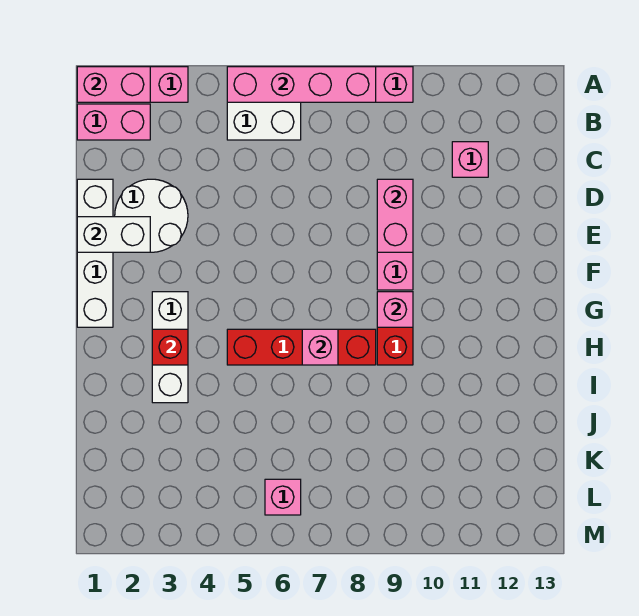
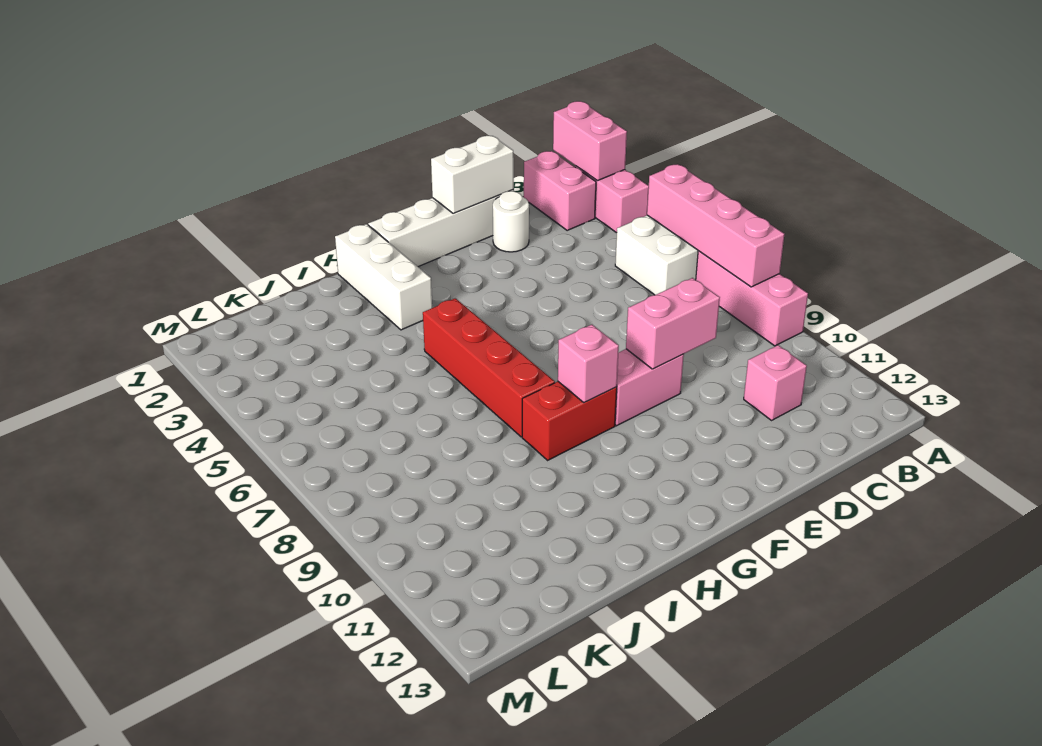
white round brick D2:E3 level 1 -> white round brick D2 level 1
white brick E1:E2 level 2 -> white brick D1:E1 level 2
white brick G3:I3 level 1 -> white brick H1:H3 level 1
red brick H3 level 2 -> none
pink brick H7 level 2 -> none
pink brick L6 level 1 -> none

